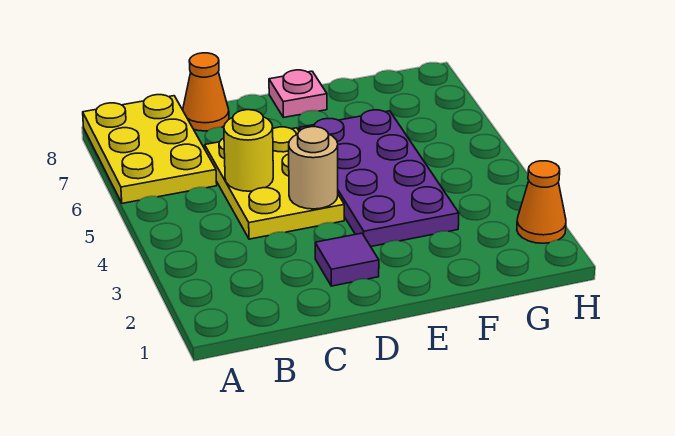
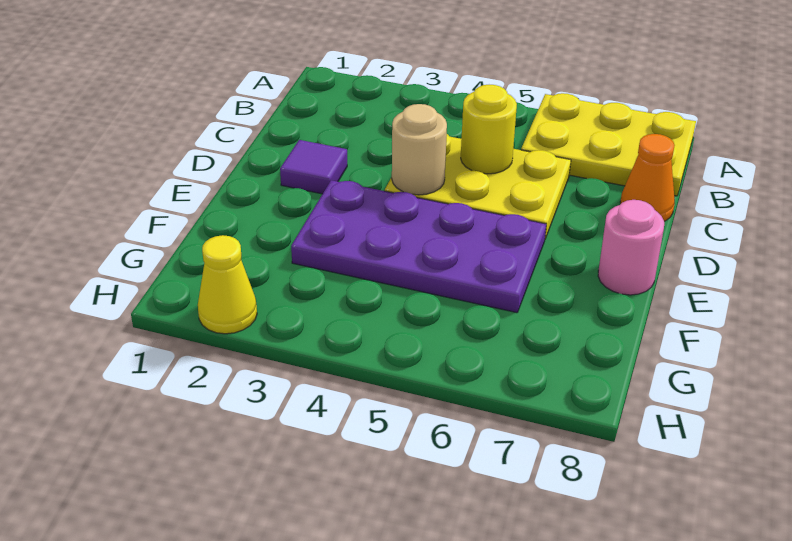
pink plate E8 level 1 -> pink round brick E8 level 1
orange cone H2 level 1 -> yellow cone H2 level 1

